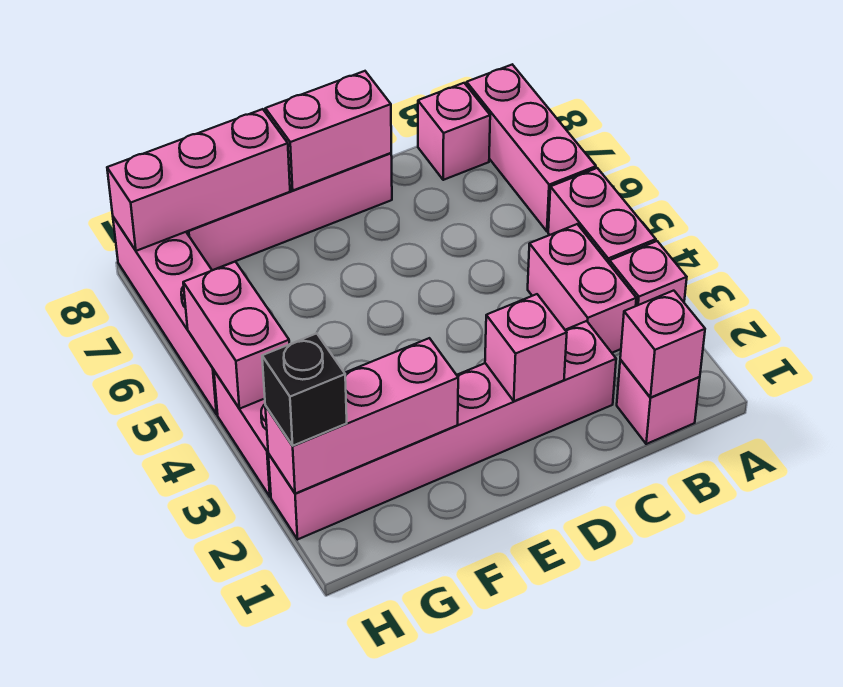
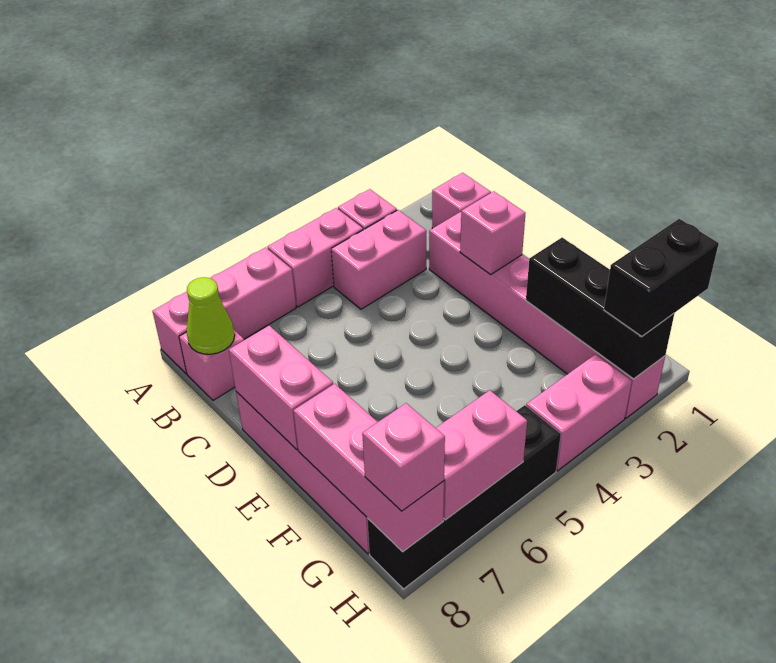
pink brick B1 level 2 -> pink brick H8 level 3
none -> lime cone B8 level 2
pink brick F2:H2 level 2 -> black brick F2:H2 level 2
black brick H2 level 3 -> black brick H1:H2 level 3
pink brick H4:H5 level 2 -> pink brick H6:H7 level 2
pink brick H5:H8 level 1 -> black brick H5:H8 level 1

